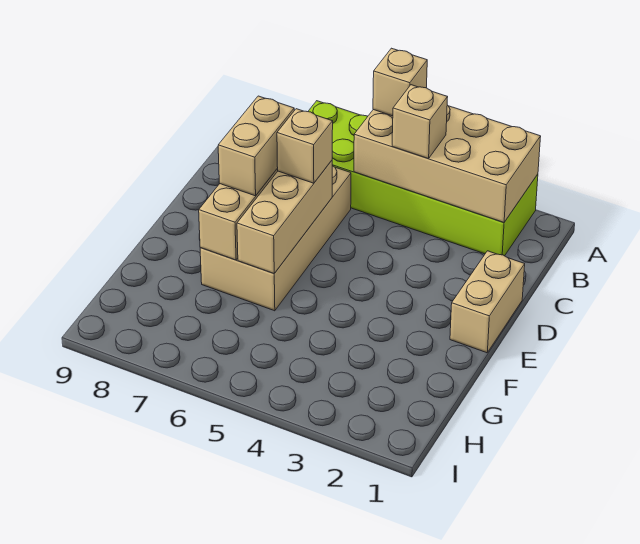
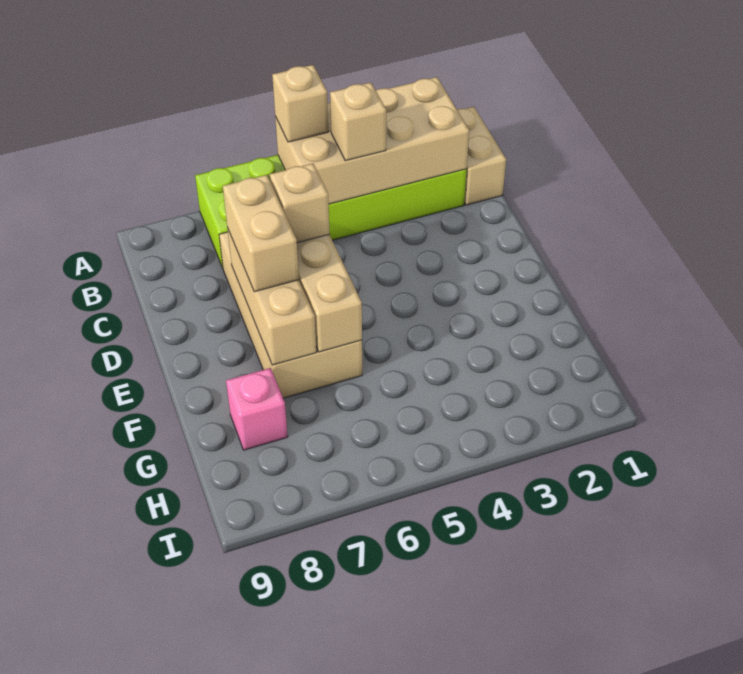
tan brick D1:E1 level 1 -> tan brick A1:B1 level 1
none -> pink brick G8 level 1

